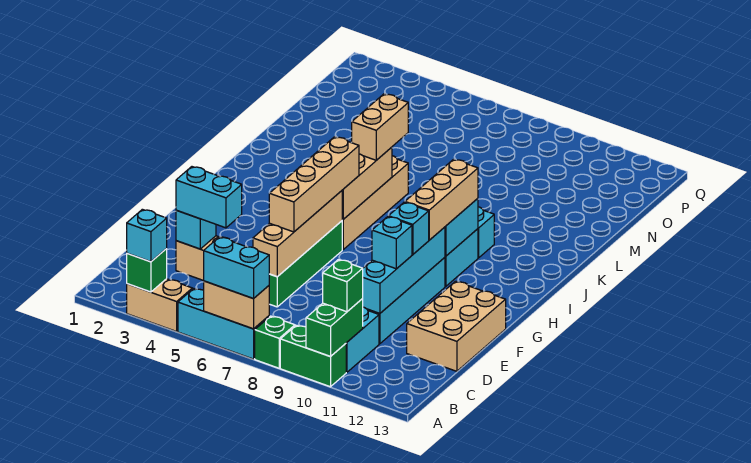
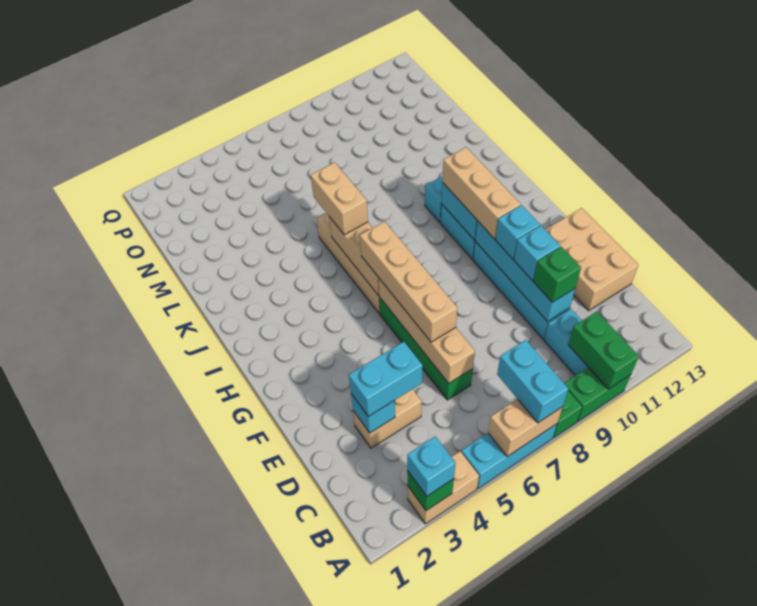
cyan brick A6:A7 level 3 -> cyan brick A7:B7 level 3
green brick B10 level 3 -> green brick D10 level 3

